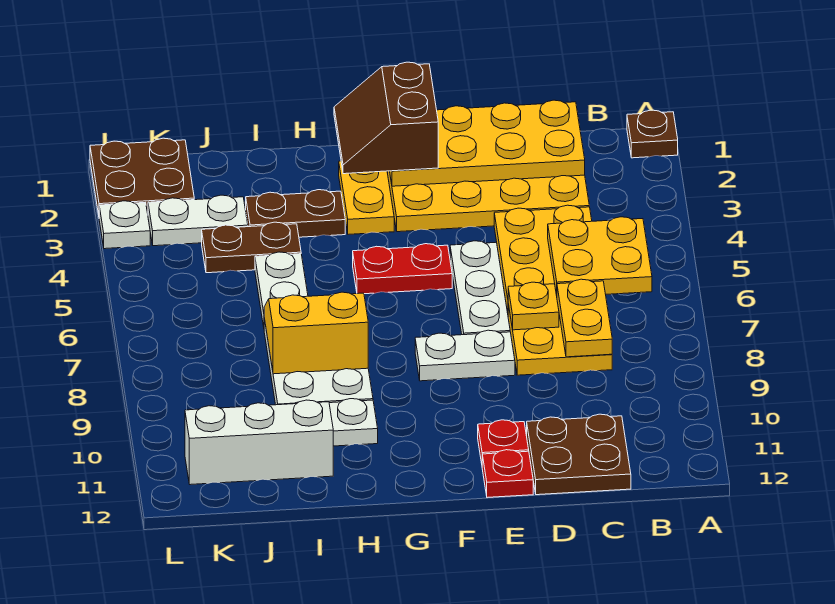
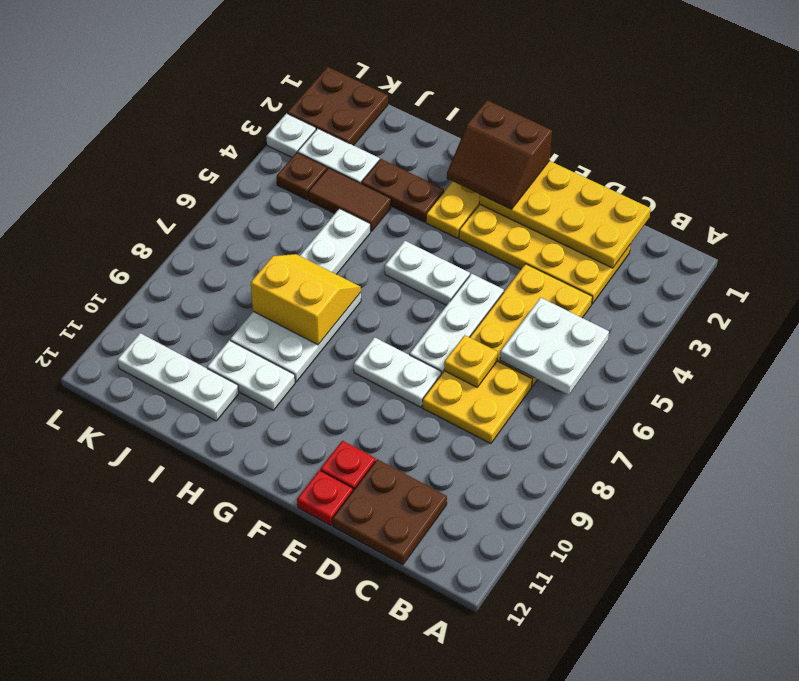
brown plate A1 level 1 -> brown plate K4 level 1
yellow plate B5:C6 level 2 -> white plate B5:C6 level 2
yellow plate C7:C8 level 2 -> none
brown slope F1:G2 level 3 top F -> brown slope F1:G2 level 3 top 1
red plate F5:G5 level 1 -> white plate F5:G5 level 1
brown plate I4:J4 level 1 -> brown tile I4:J4 level 1
white brick I11:K11 level 1 -> white plate I11:K11 level 1

